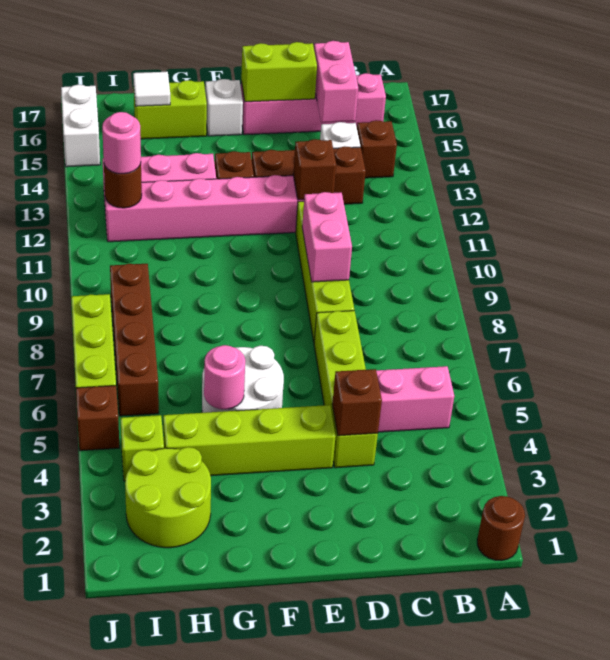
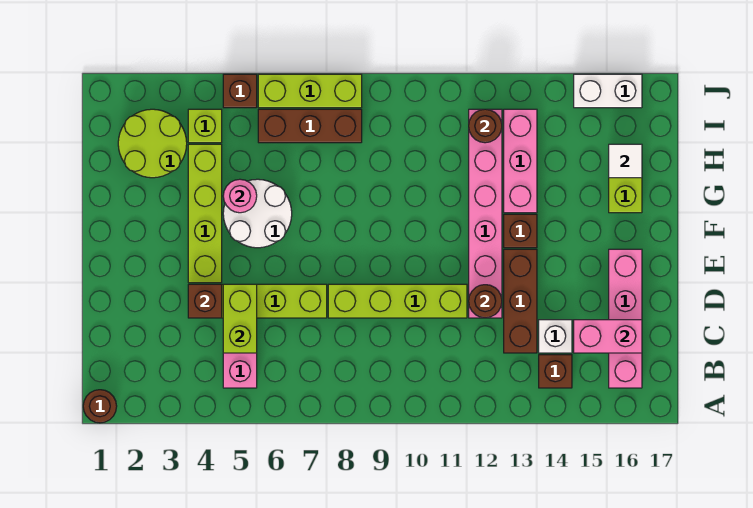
pink brick D9:D10 level 2 -> none
brown brick D12 level 2 -> brown round brick D12 level 2
lime brick D16:E16 level 2 -> lime brick C5:D5 level 2
white brick F16 level 1 -> none
brown brick I6:I9 level 1 -> brown brick I6:I8 level 1
pink round brick I12 level 3 -> none

